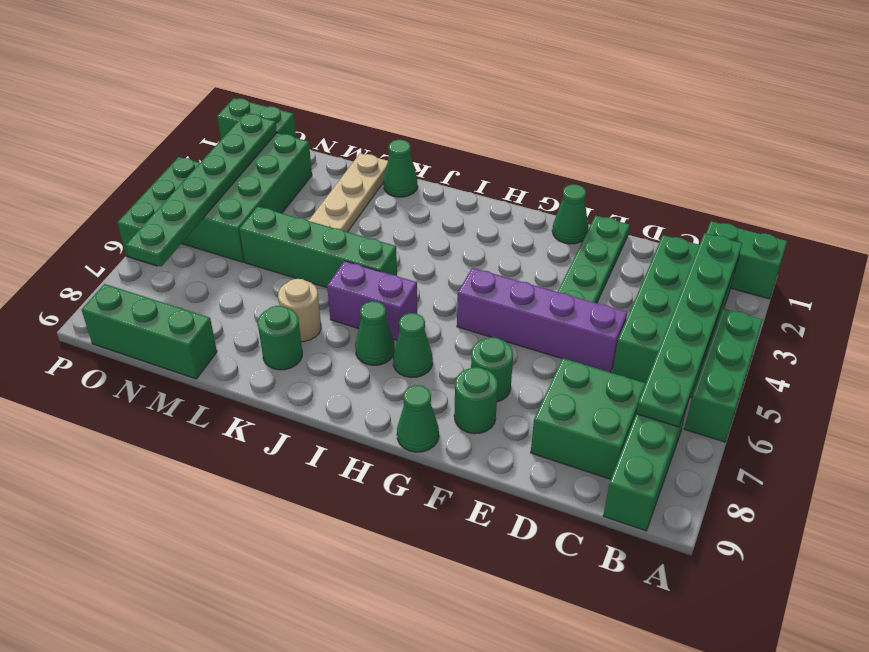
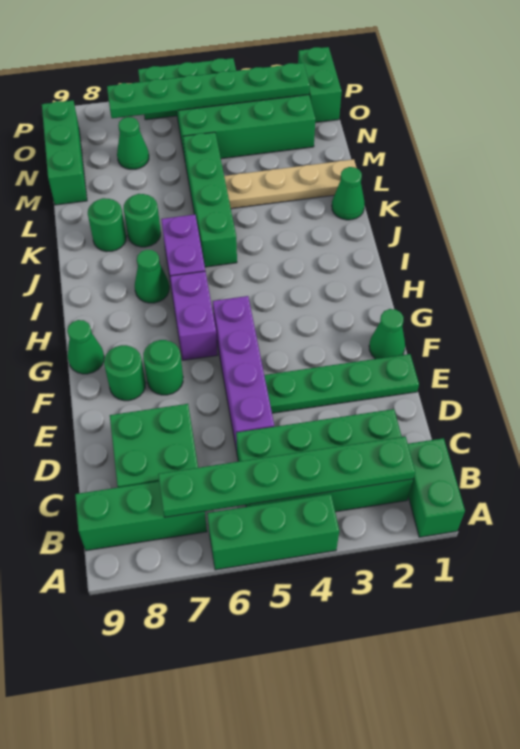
none -> purple brick G6:H6 level 1
green cone H7 level 1 -> green cone N7 level 1
tan round brick K7 level 1 -> green round brick K7 level 1

